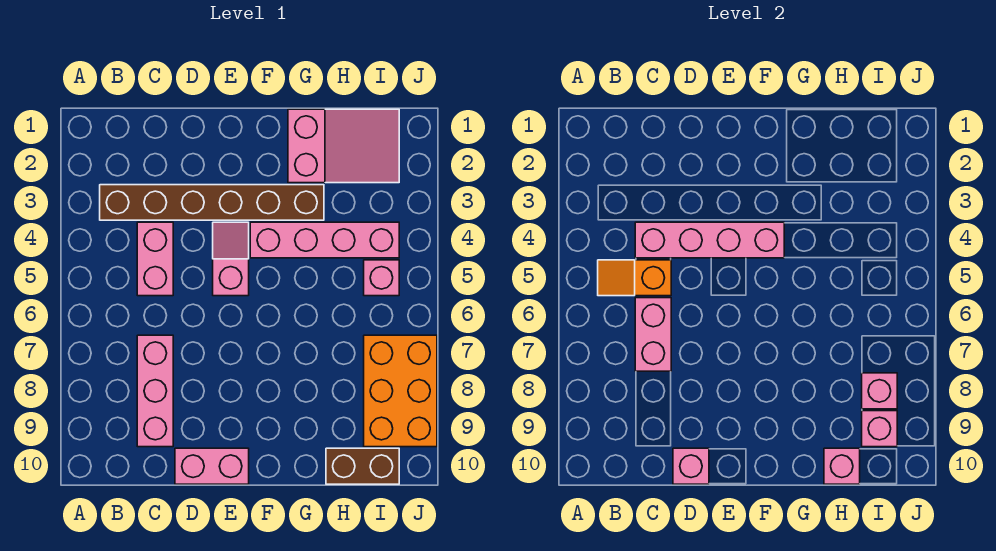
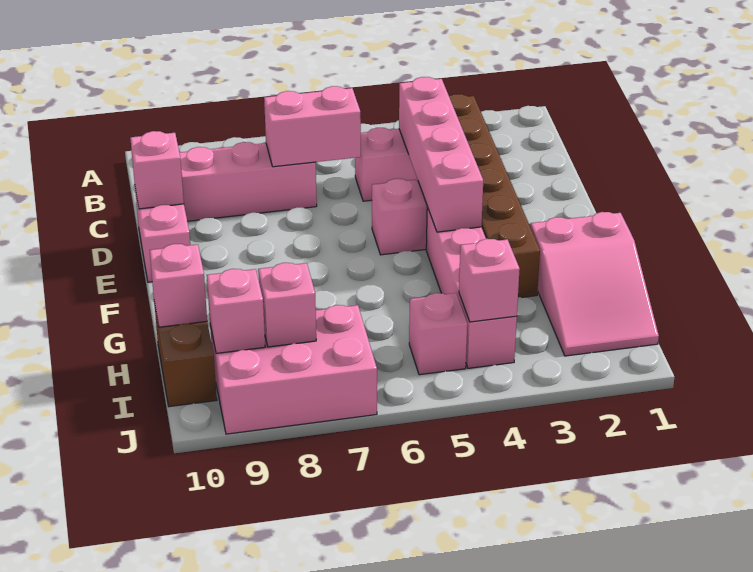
orange slope B5:C5 level 2 top C -> none
none -> pink brick I4 level 2
orange brick I7:J9 level 1 -> pink brick I7:J9 level 1

